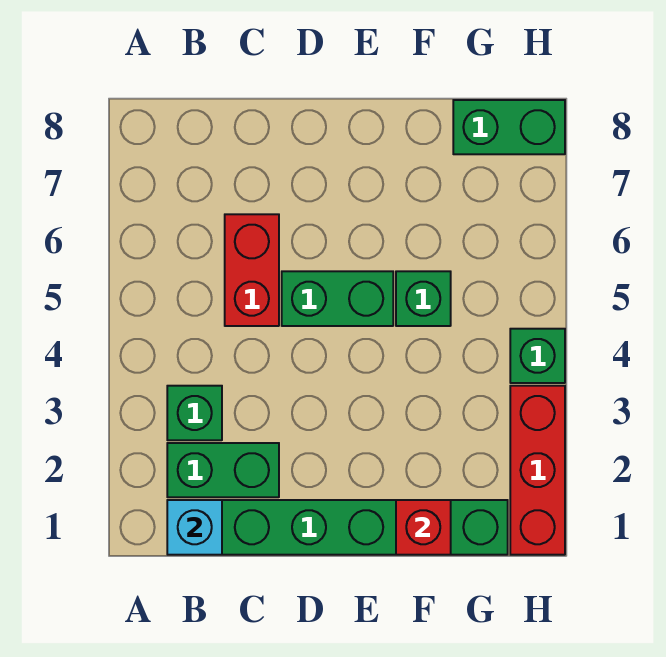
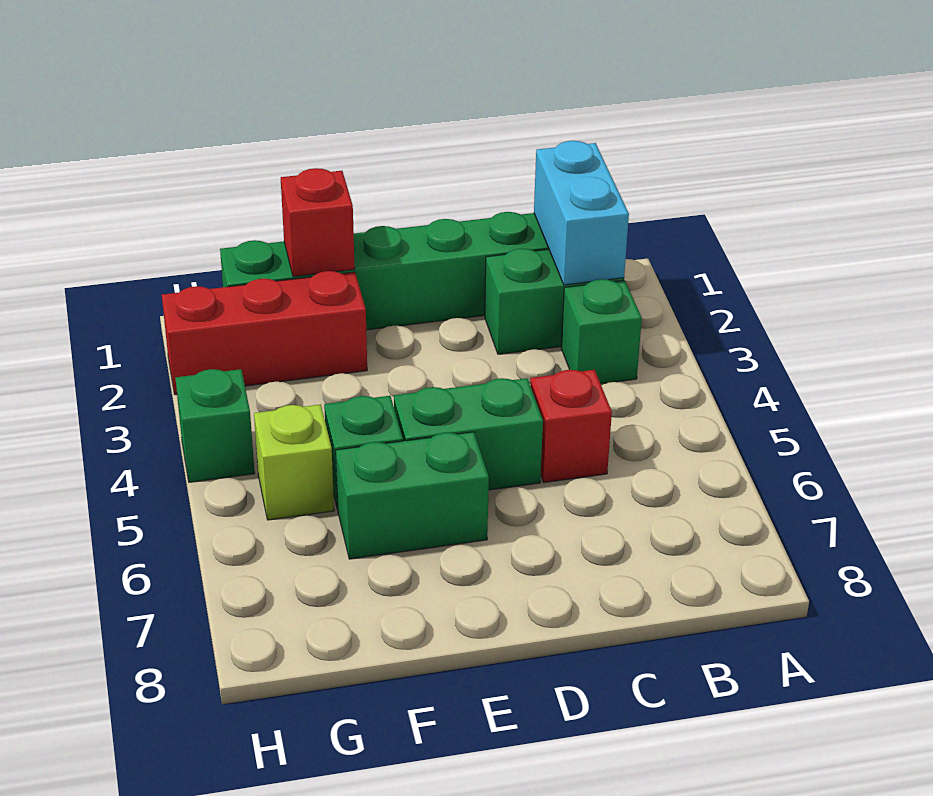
cyan brick B1 level 2 -> cyan brick B1:B2 level 2
red brick C5:C6 level 1 -> red brick C5 level 1
none -> lime brick G5 level 1
green brick G8:H8 level 1 -> green brick E6:F6 level 1
red brick H1:H3 level 1 -> red brick F2:H2 level 1

